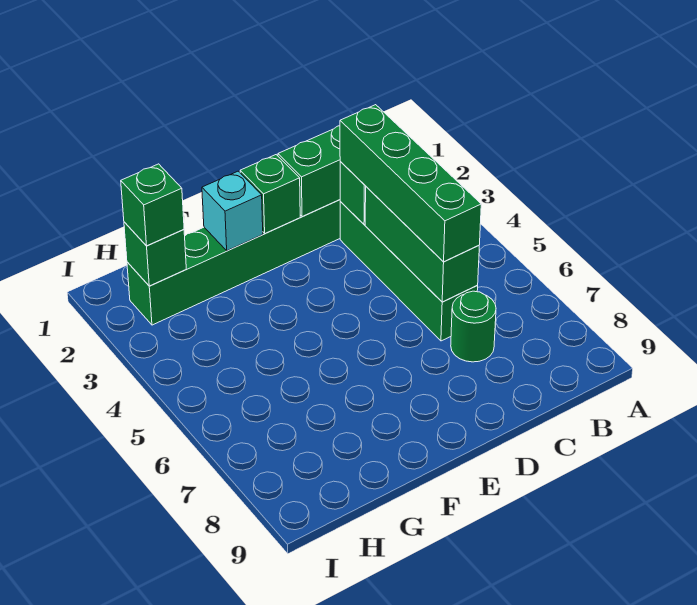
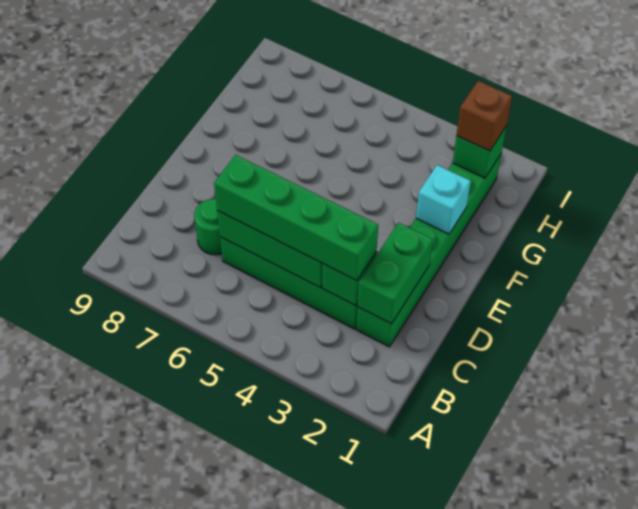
green brick E2 level 2 -> none
green brick H2 level 3 -> brown brick H2 level 3

